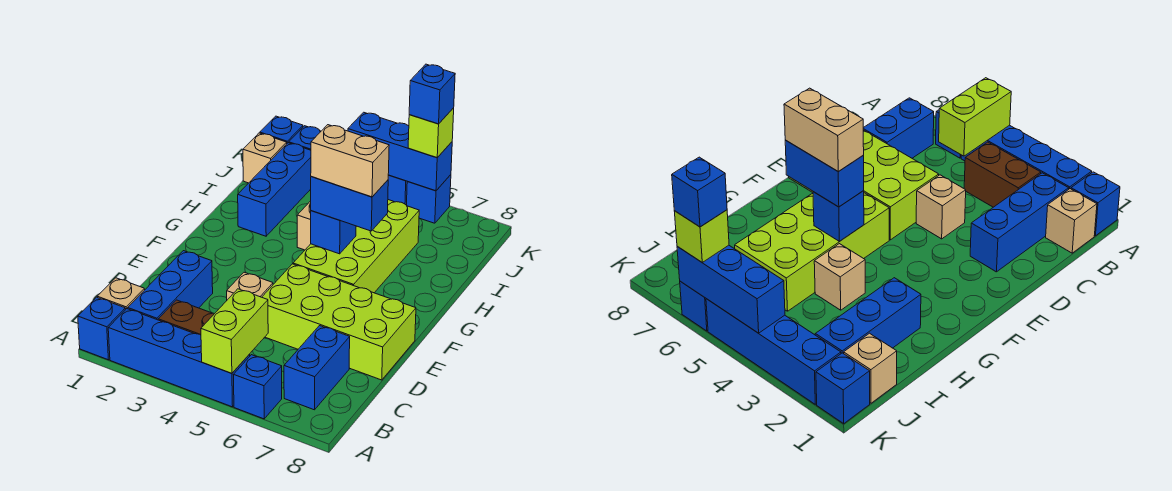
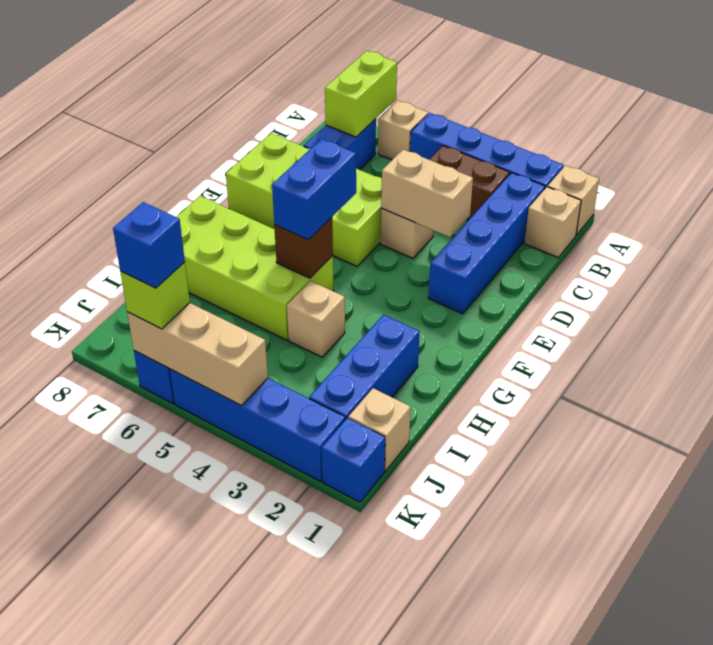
blue brick A1 level 1 -> tan brick A1 level 1
lime brick A5:B5 level 2 -> lime brick A7:B7 level 2
blue brick A6 level 1 -> tan brick A6 level 1
blue brick B2:D2 level 1 -> blue brick B2:E2 level 1
lime brick F5:I6 level 1 -> lime brick G5:H8 level 1
blue brick G5 level 2 -> brown brick G5 level 2
blue brick G5:G6 level 3 -> blue brick F5:G5 level 3
tan brick G5:G6 level 4 -> tan brick D3:D4 level 2
blue brick K4:K6 level 2 -> tan brick K4:K6 level 2

